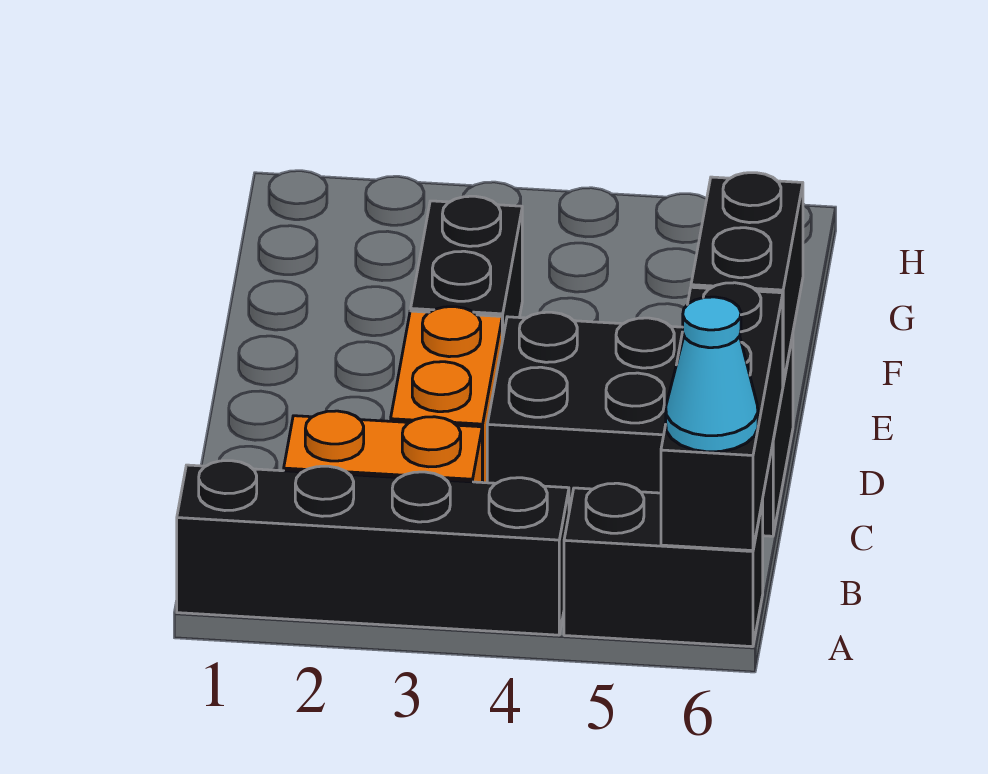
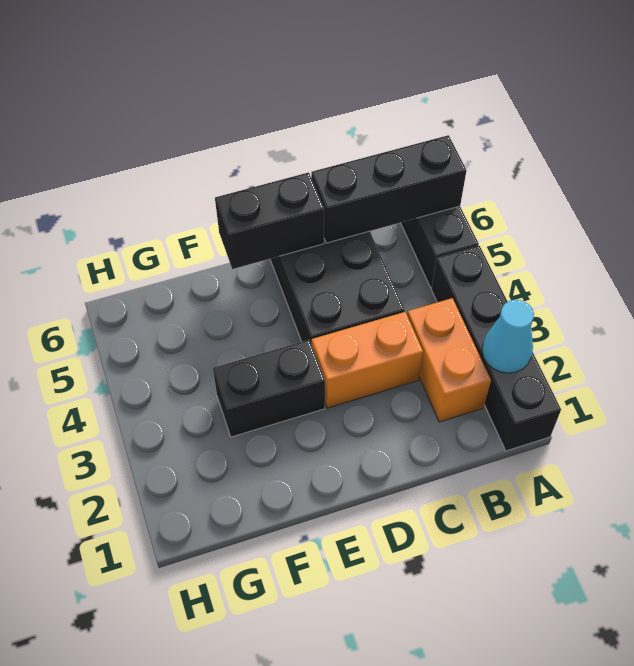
cyan cone A6 level 3 -> cyan cone A2 level 2

